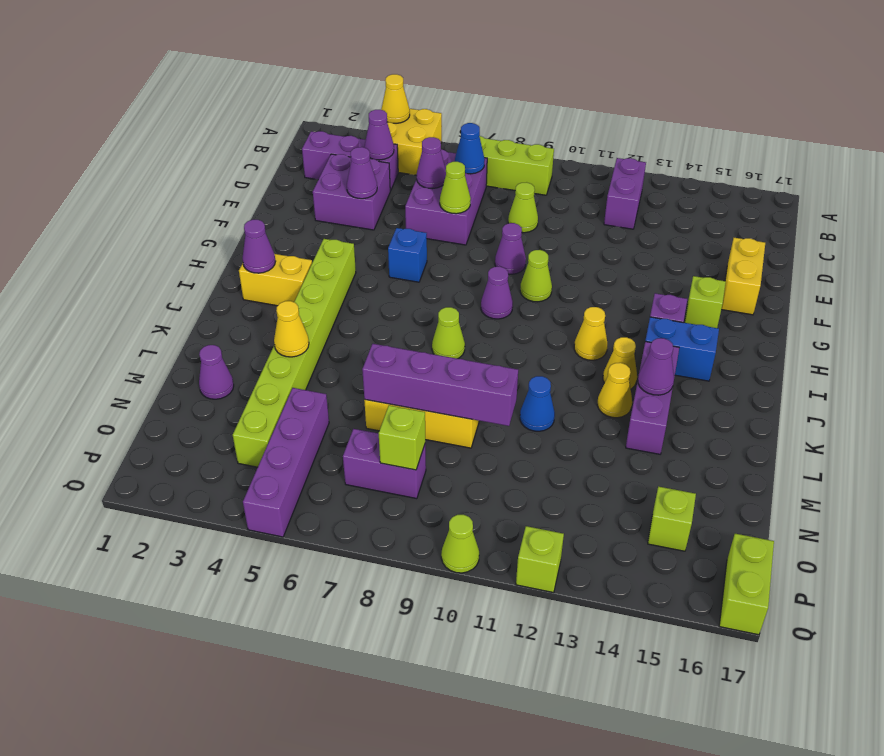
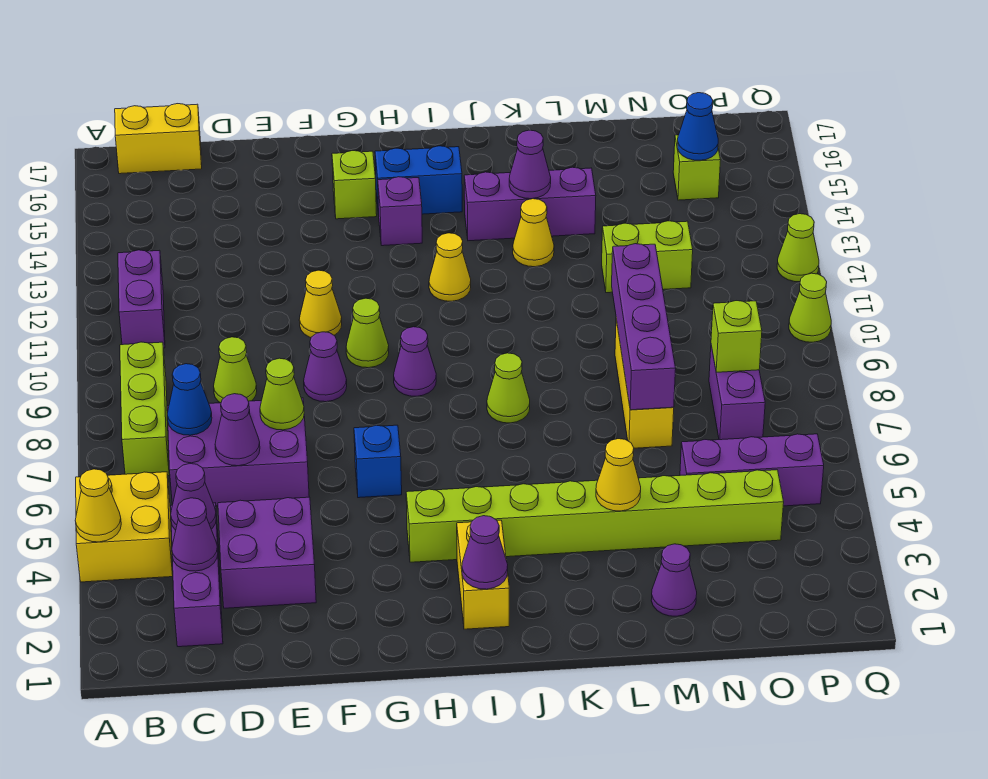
purple brick B12:C12 level 1 -> purple brick B11:B12 level 1
purple cone E4 level 2 -> purple cone C3 level 2
yellow brick E16:F16 level 1 -> yellow brick B17:C17 level 1
blue brick I14:I15 level 1 -> blue brick H15:I15 level 1
yellow cone J13 level 1 -> yellow cone F11 level 1
blue cone L11 level 1 -> blue cone O15 level 2
purple brick N5:Q5 level 1 -> purple brick N5:P5 level 1
lime brick P17:Q17 level 1 -> lime brick M12:N12 level 1
lime brick Q12 level 1 -> lime cone Q12 level 1

